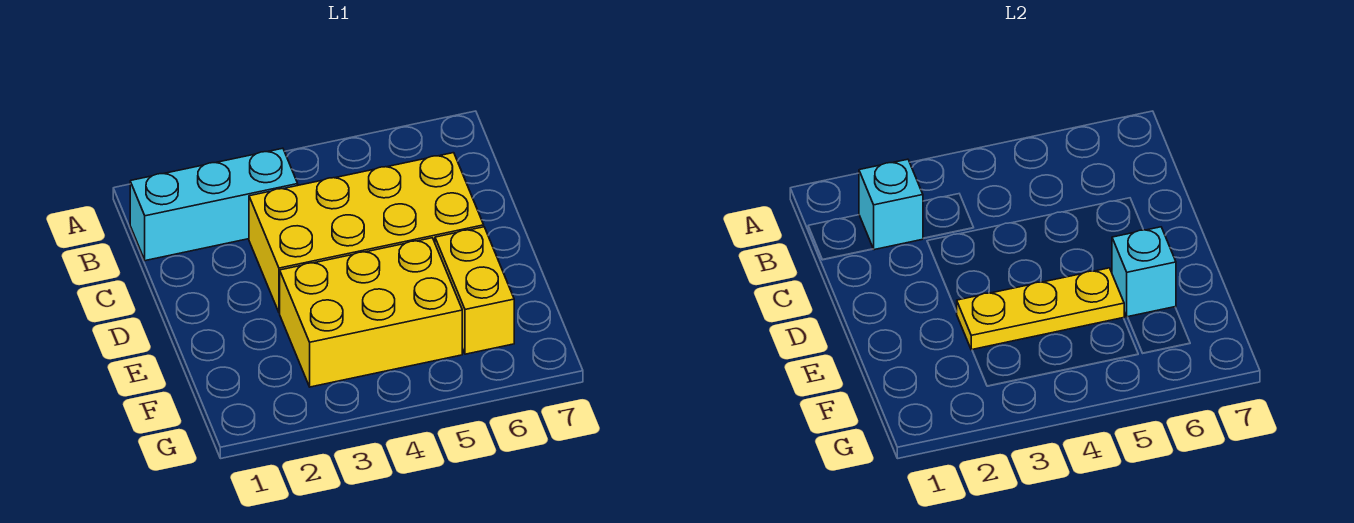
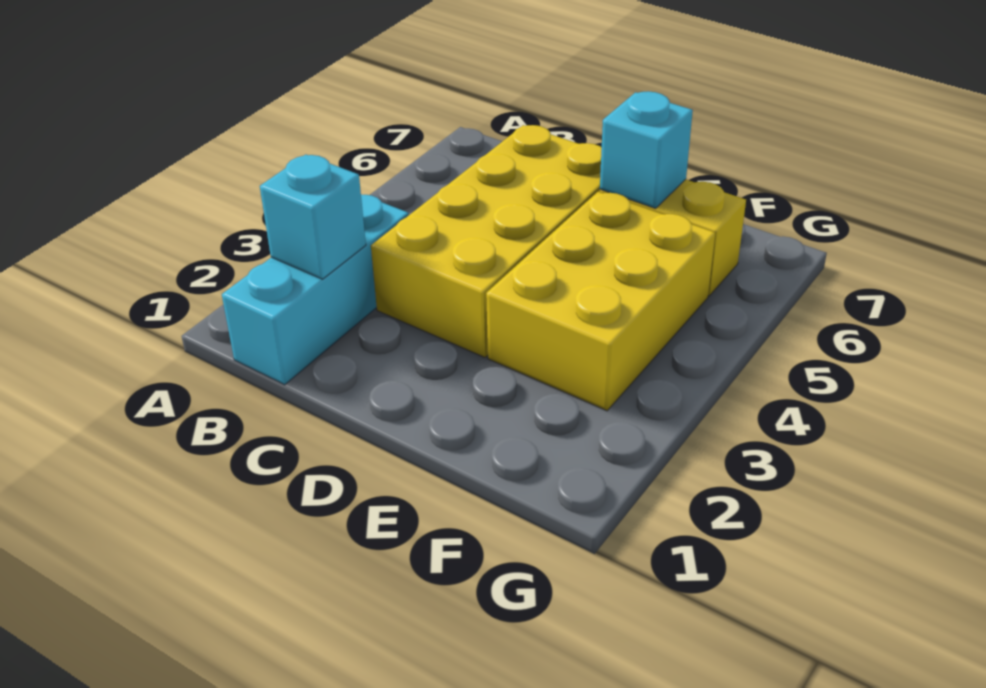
yellow plate E3:E5 level 2 -> none

